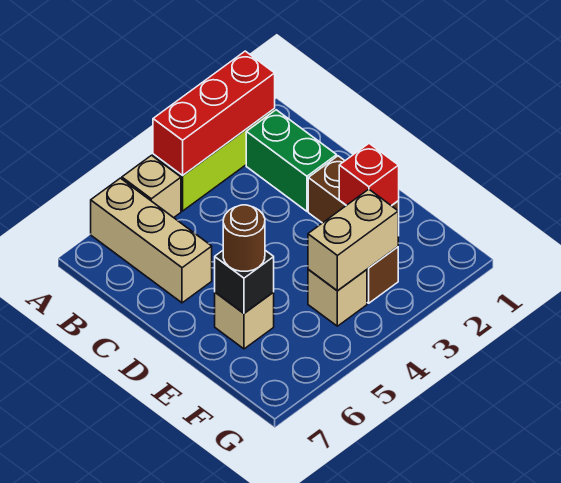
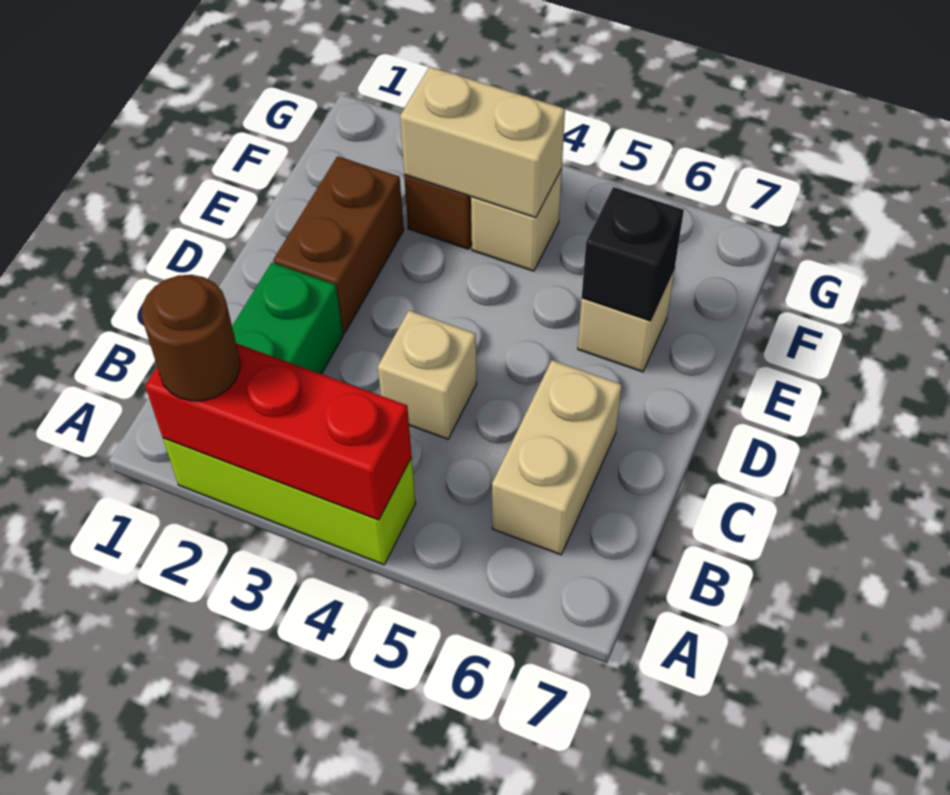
tan brick A5 level 1 -> tan brick C4 level 1
tan brick A6:C6 level 1 -> tan brick B6:C6 level 1
red brick E2 level 2 -> none
brown round brick E6 level 3 -> brown round brick A2 level 3

